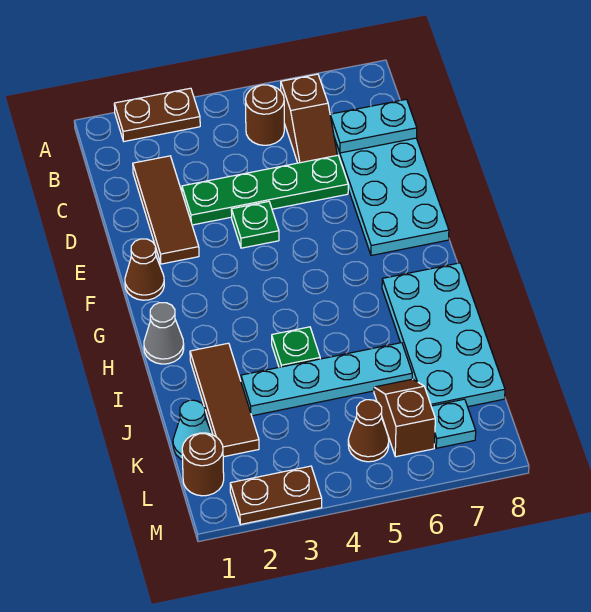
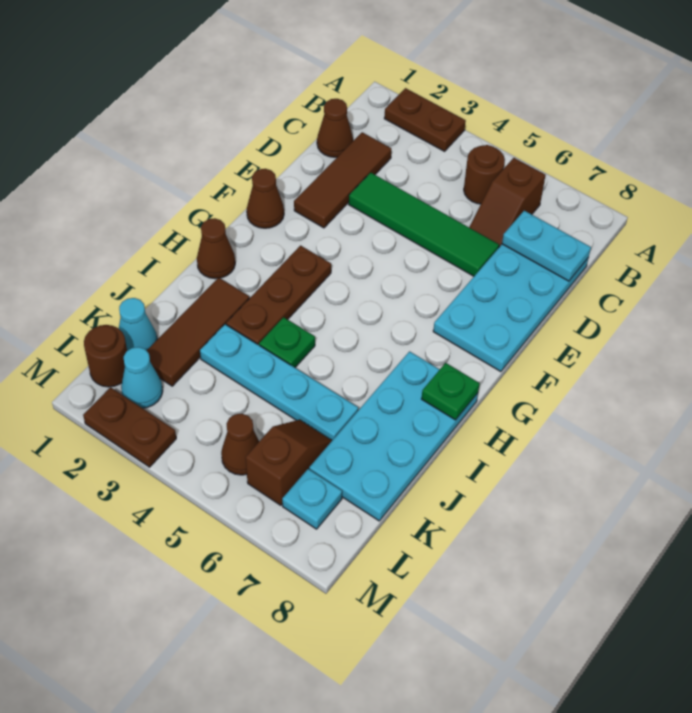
none -> brown cone C1 level 1
green plate D3:D6 level 1 -> green tile D3:D6 level 1
green plate E4 level 1 -> green plate H8 level 2
none -> brown plate G3:I3 level 1
grey cone H1 level 1 -> brown cone H1 level 1
none -> cyan cone L2 level 1

